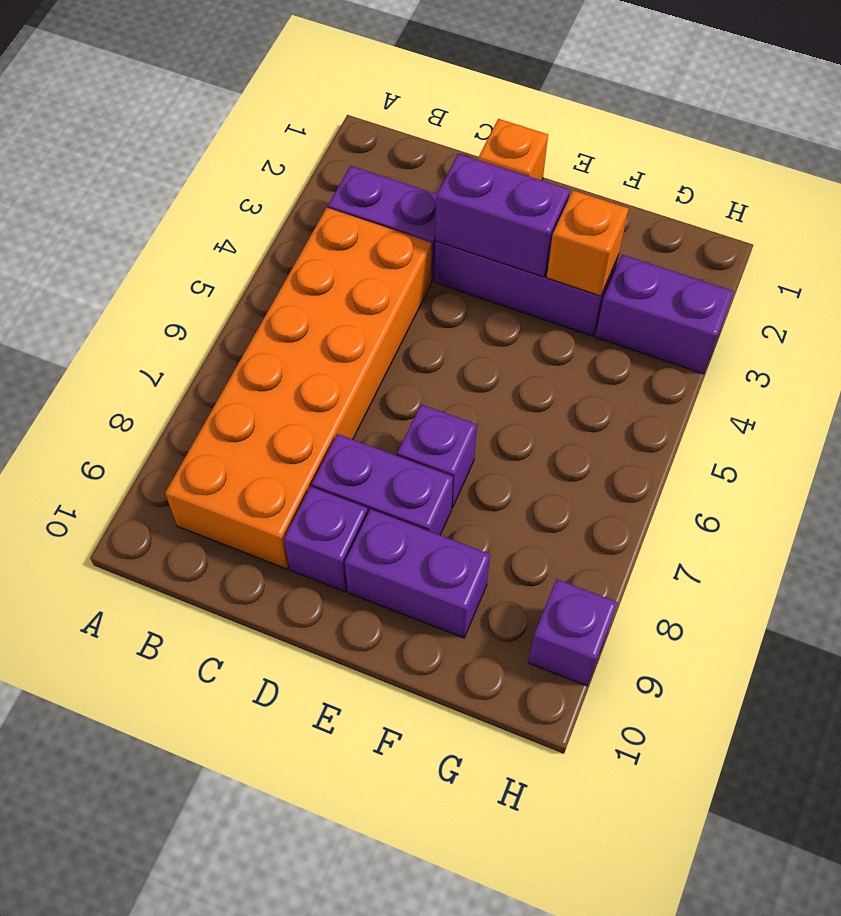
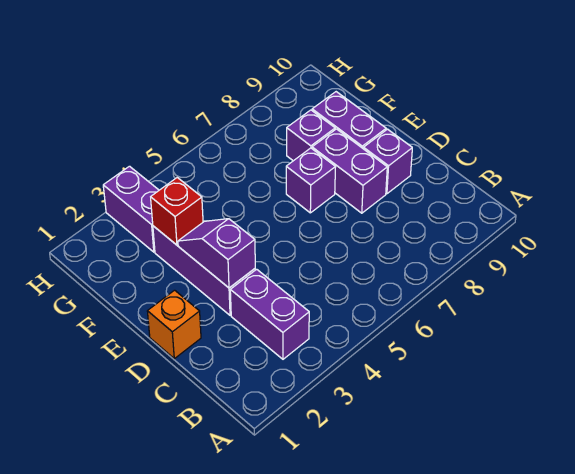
orange brick B4:C9 level 1 -> none
purple brick D3:E3 level 2 -> purple slope D3:E3 level 2 top D
orange brick F3 level 2 -> red brick F3 level 2
purple brick H9 level 1 -> purple brick F8 level 1

